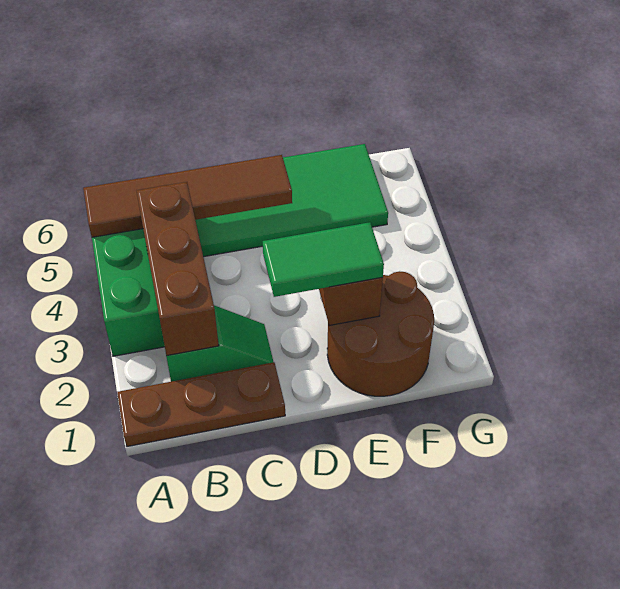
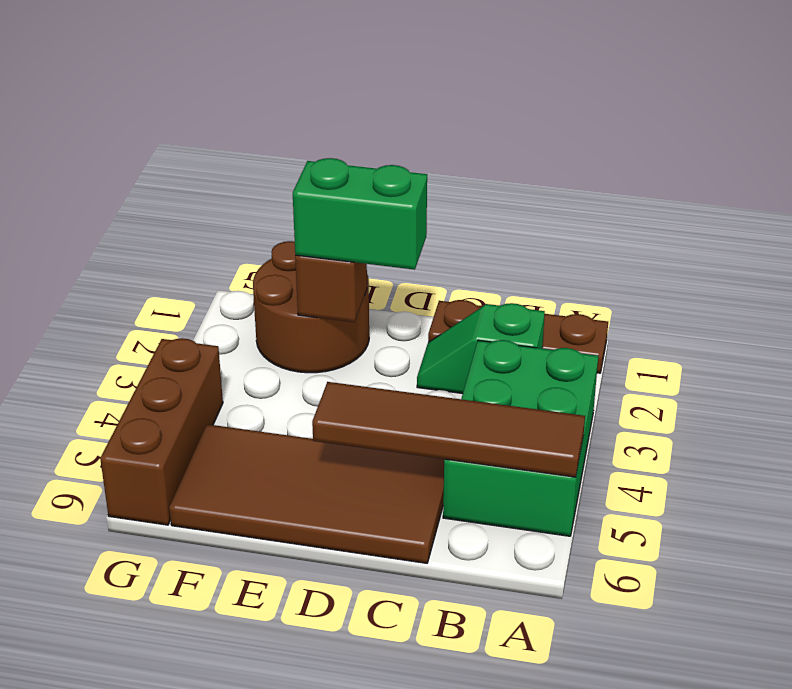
brown brick B2:B4 level 2 -> brown brick G4:G6 level 1
green tile C5:F6 level 1 -> brown tile C5:F6 level 1
green tile D2:E2 level 3 -> green brick D2:E2 level 3

